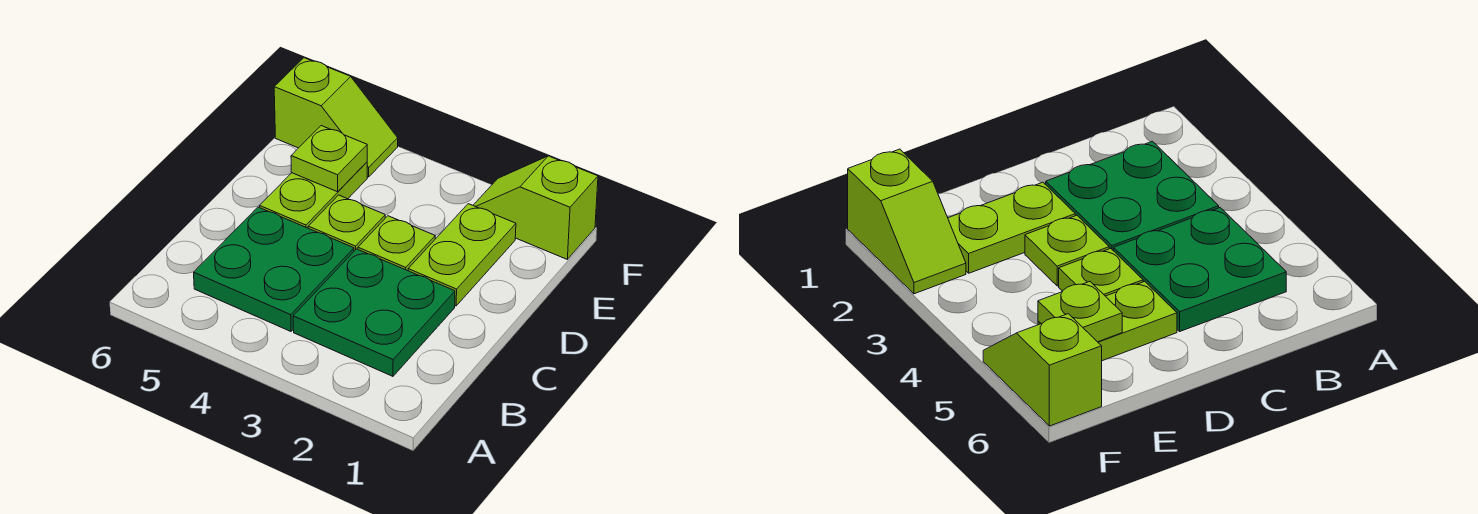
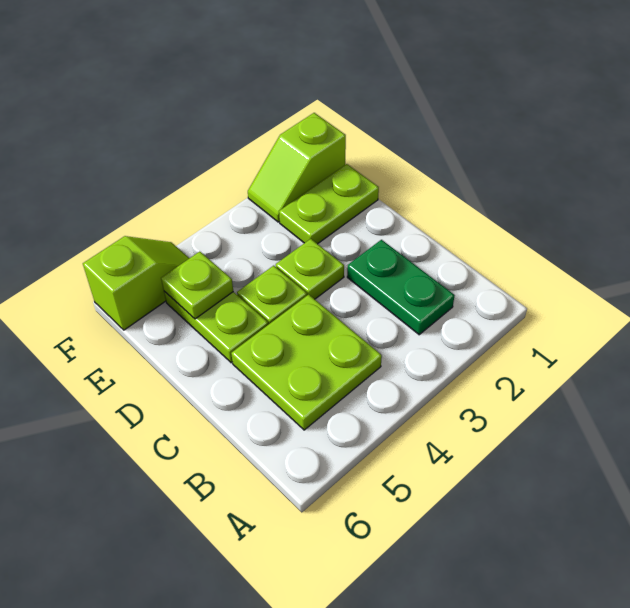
green plate B2:C3 level 1 -> green plate B2:C2 level 1
green plate B4:C5 level 1 -> lime plate B4:C5 level 1
lime plate D2:E2 level 1 -> lime plate E1:E2 level 1

